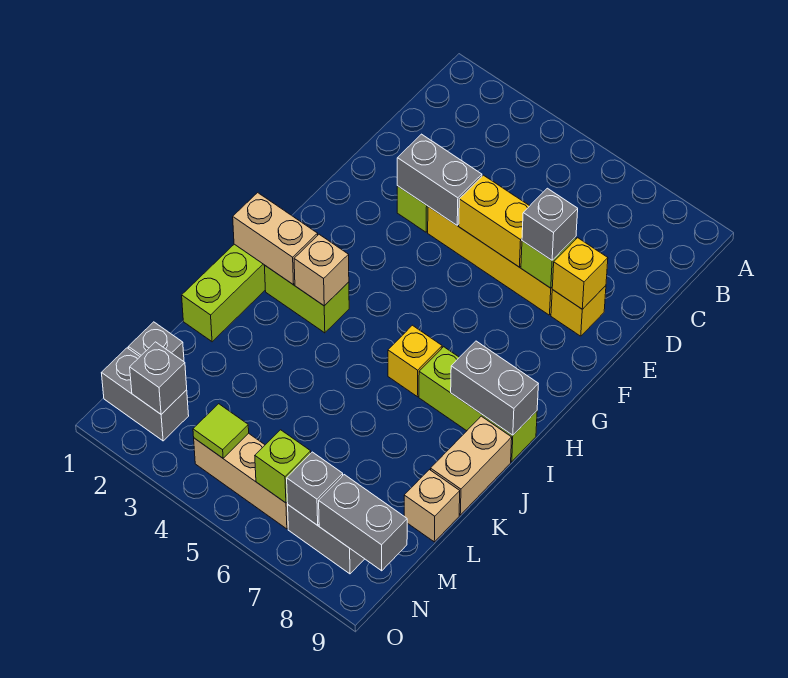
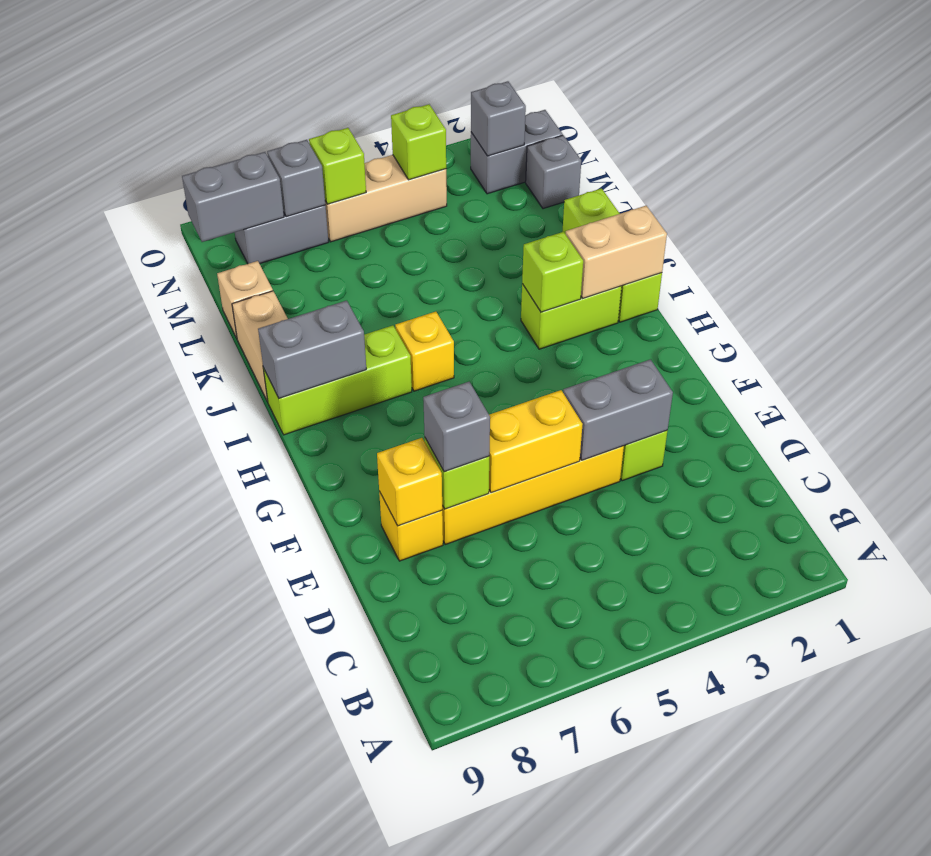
tan brick I3 level 2 -> lime brick I3 level 2
lime tile N4 level 2 -> lime brick N4 level 2

